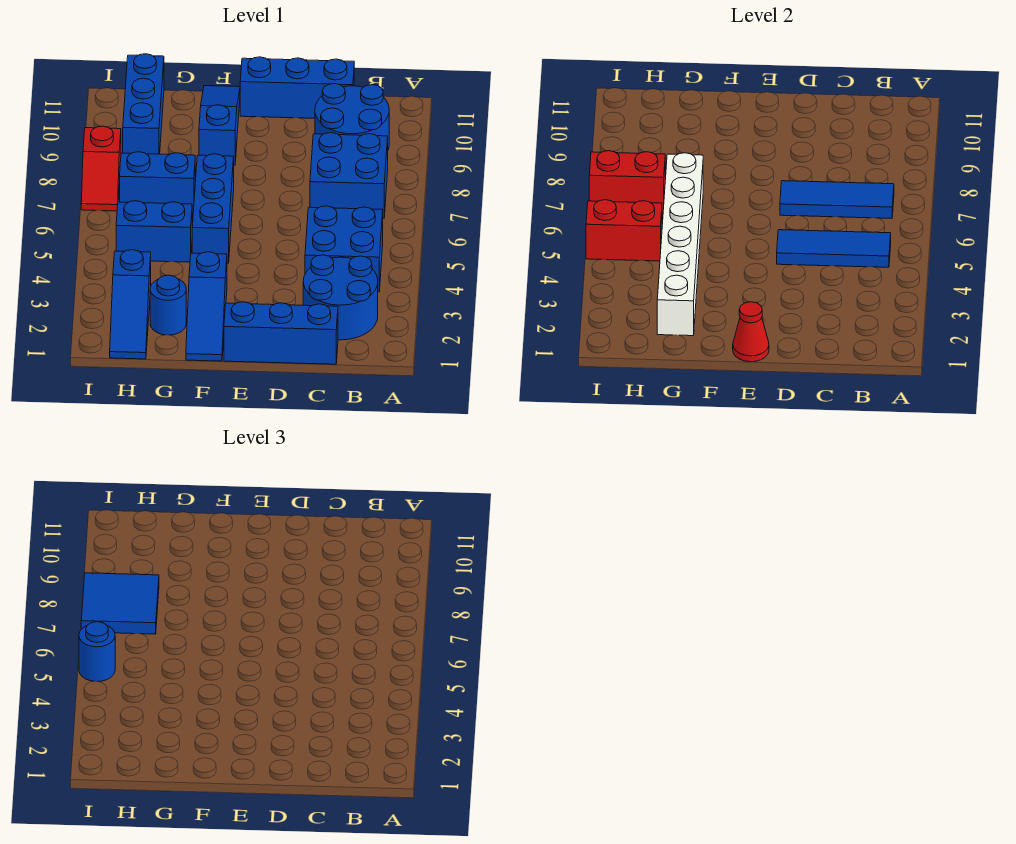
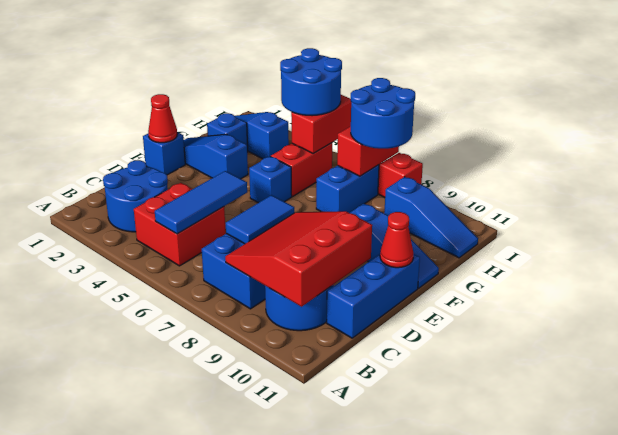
blue brick B4:C5 level 1 -> red brick B4:C5 level 1
blue tile B7:D7 level 2 -> blue tile C7:D7 level 2
none -> red slope B8:D10 level 2 top 10
blue brick C1:E1 level 1 -> blue brick E1 level 1
none -> red cone E11 level 2
blue brick F5:F7 level 1 -> blue brick F5 level 1
blue round brick G2 level 1 -> blue brick G2 level 1
white brick G2:G7 level 2 -> none
blue brick G5:H5 level 1 -> red brick G5:H5 level 1
blue tile H7:I8 level 3 -> blue round brick H7:I8 level 3
blue brick H9:H11 level 1 -> blue slope H9:H11 level 1 top 9
blue round brick I5 level 3 -> blue round brick H4:I5 level 3

